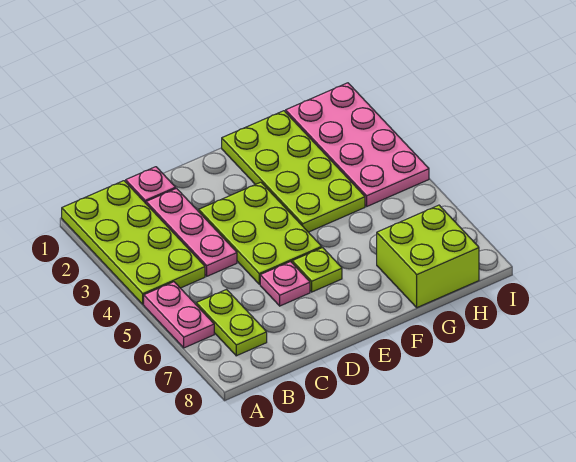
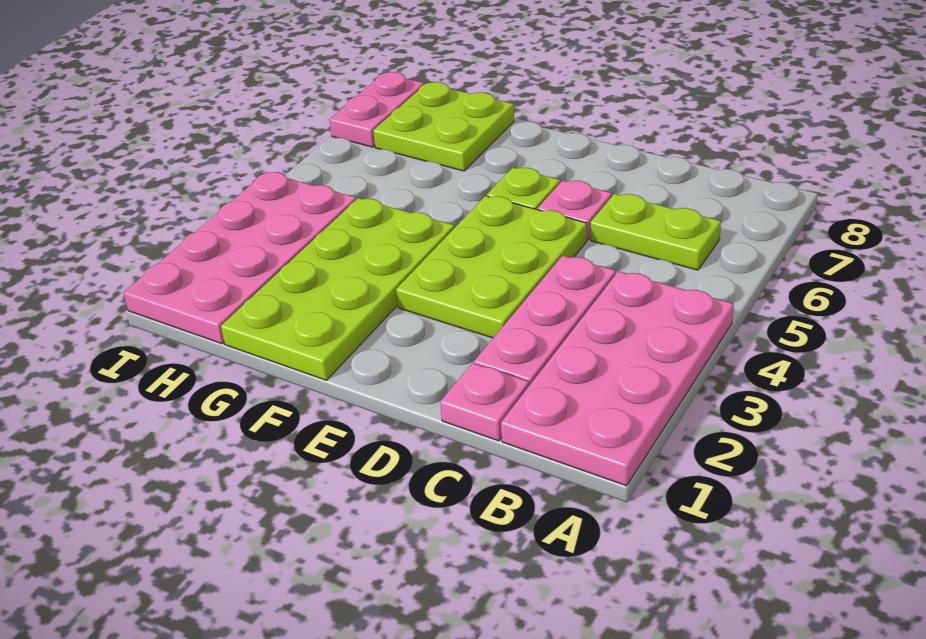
lime plate A1:B4 level 1 -> pink plate A1:B4 level 1
pink plate A5:A6 level 1 -> pink plate I7:I8 level 1
lime plate B6:B7 level 1 -> lime plate B6:C6 level 1
lime brick G7:H8 level 1 -> lime plate G7:H8 level 1

